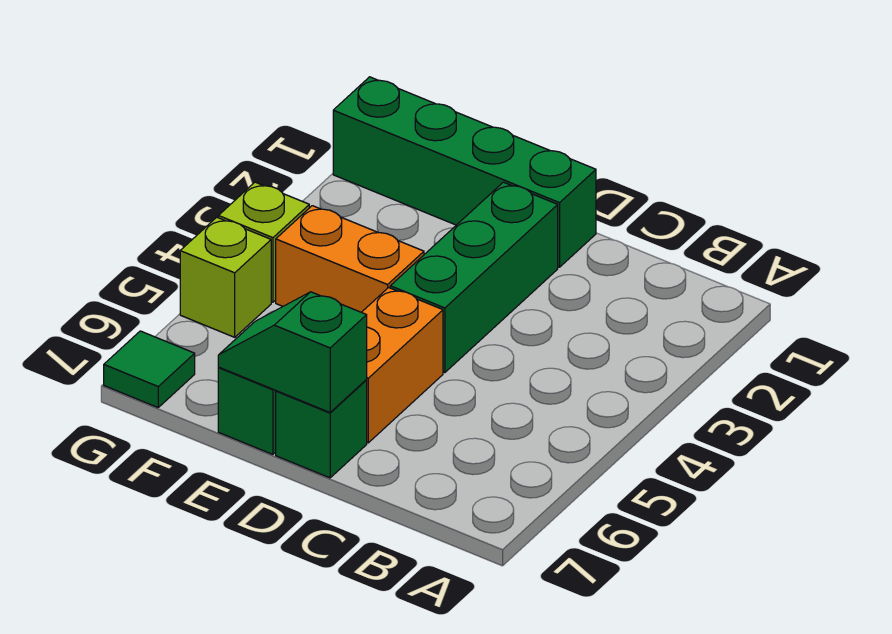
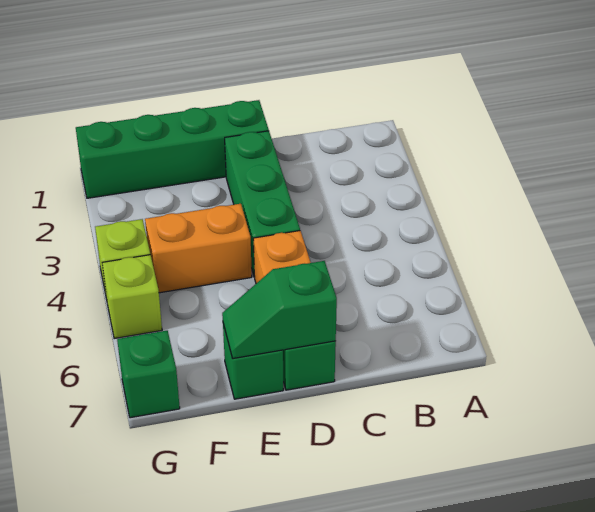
green tile G7 level 1 -> green brick G7 level 1

